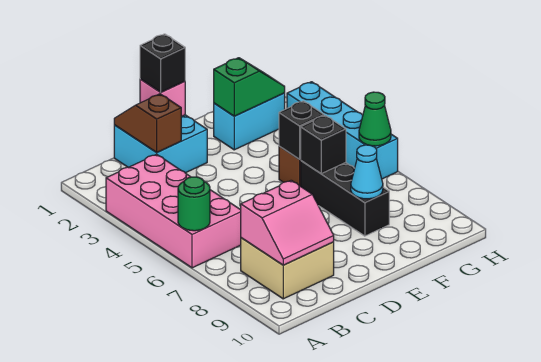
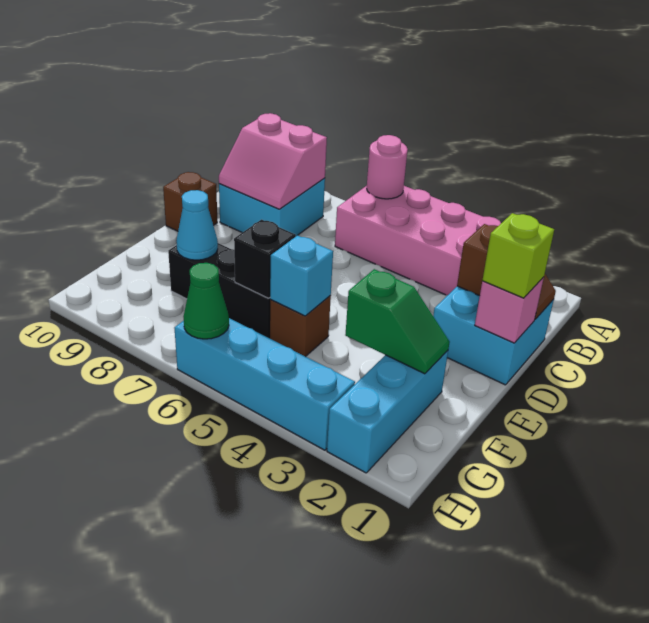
green round brick A6 level 2 -> pink round brick A6 level 2
tan brick B8:C9 level 1 -> cyan brick B8:C9 level 1
pink slope B8:C9 level 2 top 8 -> pink slope B8:C9 level 2 top B
black brick D1 level 3 -> lime brick D1 level 3
none -> brown brick D10 level 1
cyan brick F2:G2 level 1 -> cyan brick F2:H2 level 1
green slope F2:G2 level 2 top F -> green slope F2:F3 level 2 top 3
black brick F5 level 2 -> cyan brick F5 level 2

